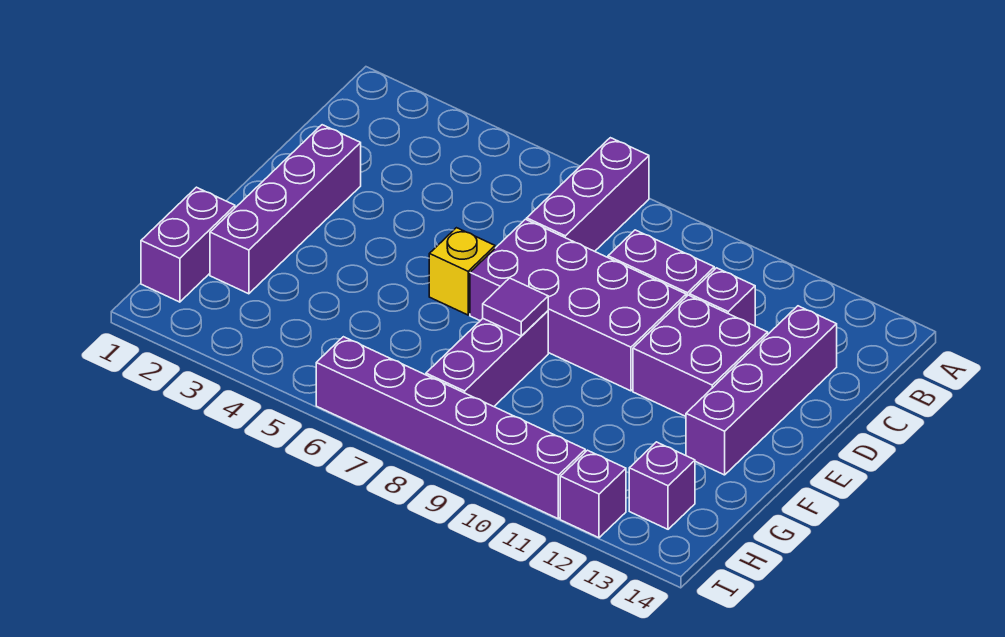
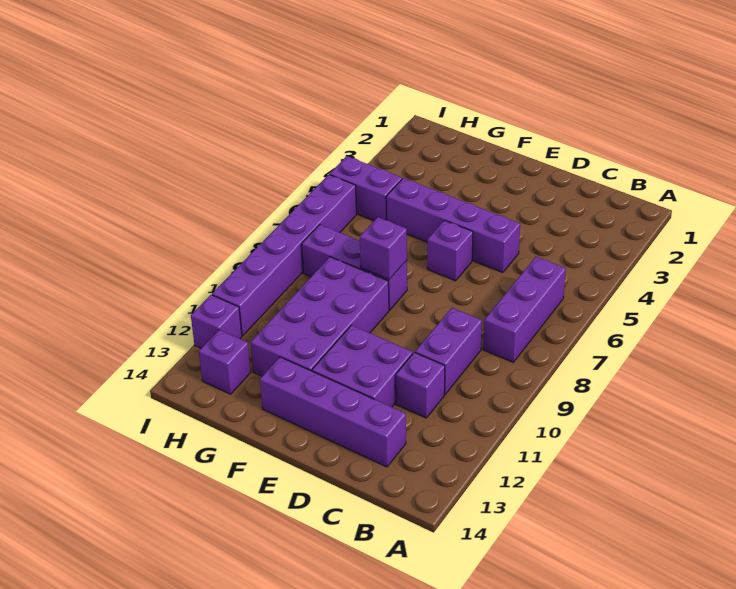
purple brick A7:C7 level 1 -> purple brick B6:B8 level 1
purple brick D2:G2 level 1 -> purple brick D5:G5 level 1
purple brick D7:E10 level 1 -> purple brick F9:G12 level 1
yellow brick E6 level 1 -> purple brick E6 level 1
purple tile F8 level 2 -> purple brick F8 level 2
purple brick G1:H1 level 1 -> purple brick H5:I5 level 1

